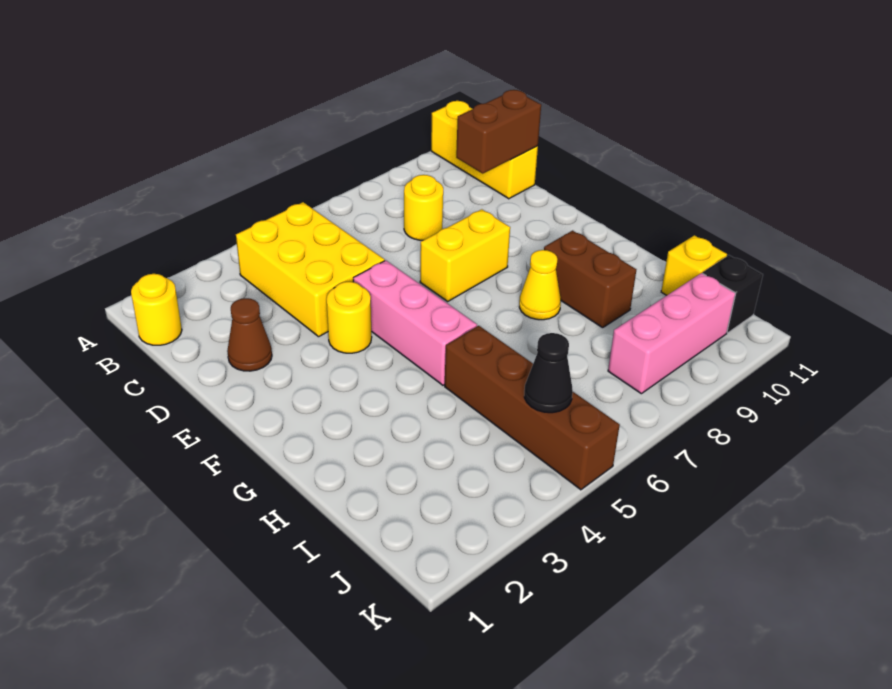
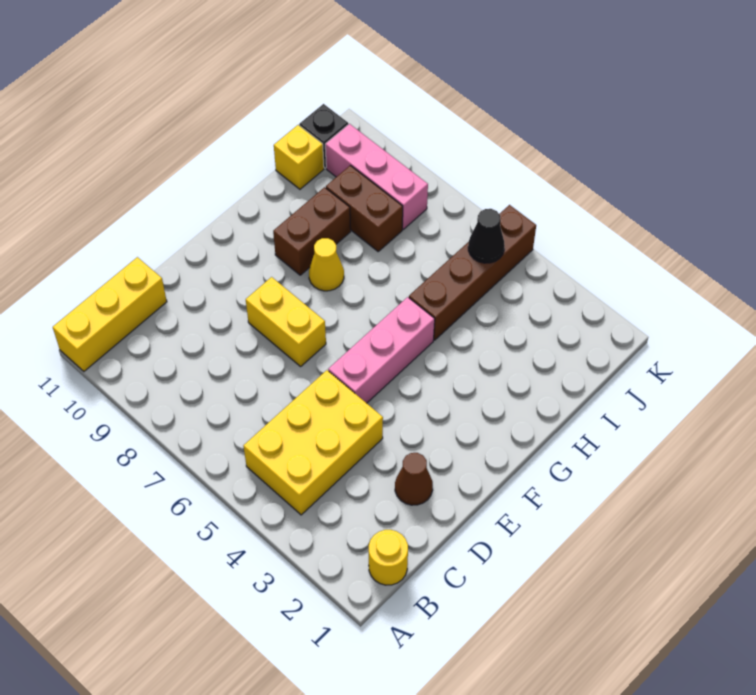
yellow round brick C8 level 1 -> none
brown brick C10:C11 level 2 -> brown brick I8:I9 level 1
yellow round brick E4 level 1 -> none

